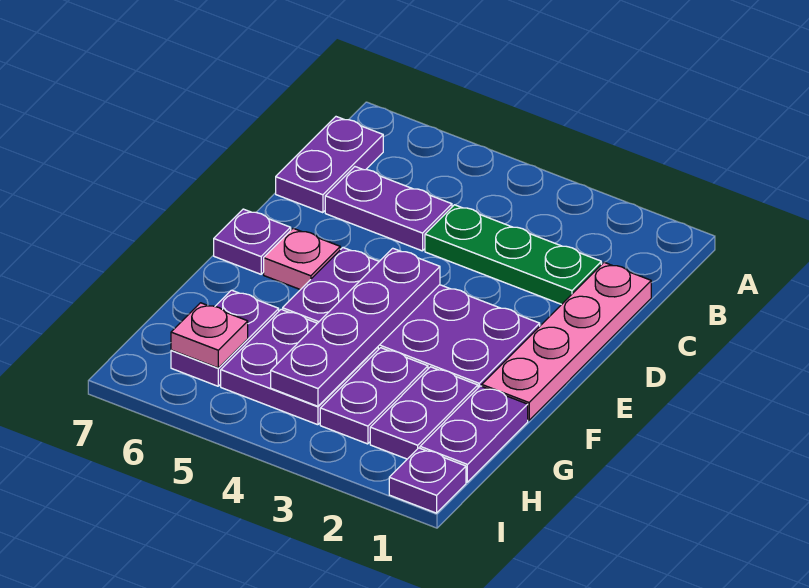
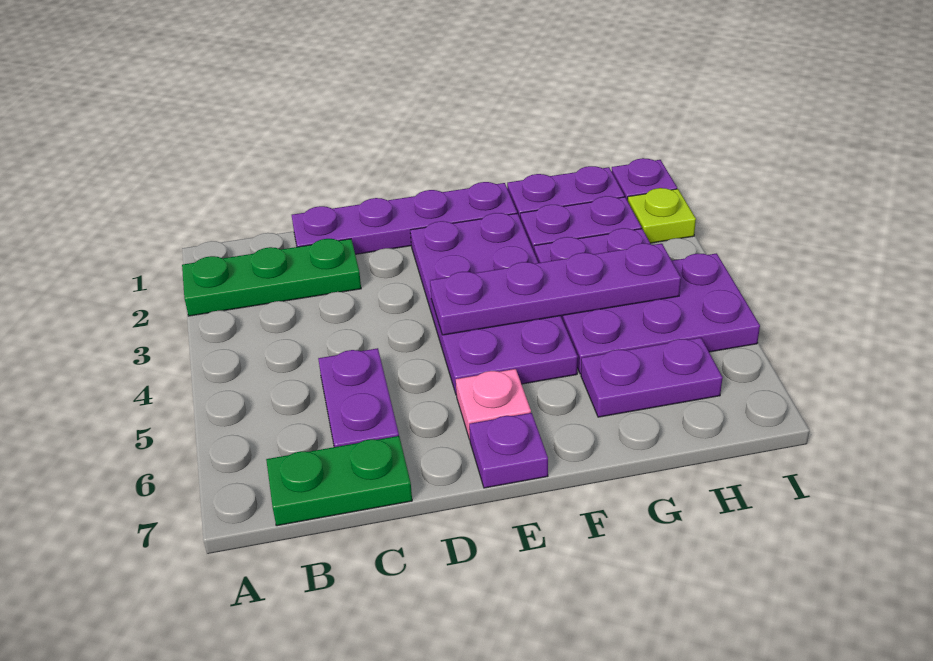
purple plate B7:C7 level 1 -> green plate B7:C7 level 1
pink plate C1:F1 level 1 -> purple plate C1:F1 level 1
green plate C2:C4 level 1 -> green plate A2:C2 level 1
purple plate G4:H5 level 1 -> purple plate G4:I5 level 1
pink plate H6 level 2 -> none
none -> lime plate I2 level 1

